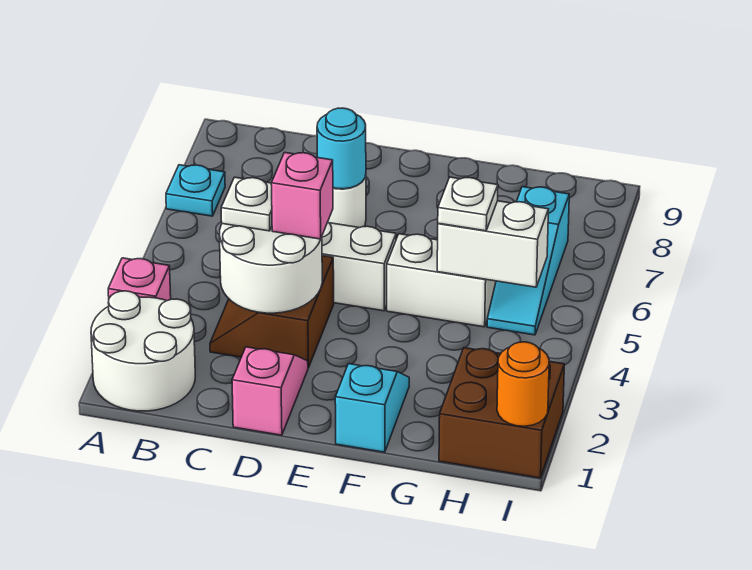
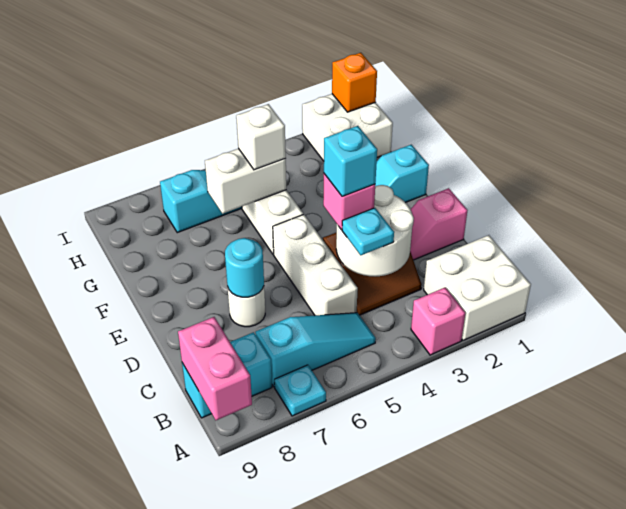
white round brick A1:B2 level 1 -> white brick A1:B2 level 1
none -> pink brick A9:B9 level 2
none -> cyan slope B5:B7 level 1 top 7
none -> cyan brick B8:B9 level 1
white plate C4 level 3 -> cyan plate C4 level 3
none -> cyan brick D4 level 4
white brick G5:H5 level 2 -> white brick G5:G6 level 2
white plate G5 level 3 -> white brick G5 level 3
brown brick H1:I2 level 1 -> white brick H1:I2 level 1
orange round brick I1 level 2 -> orange brick I1 level 2

